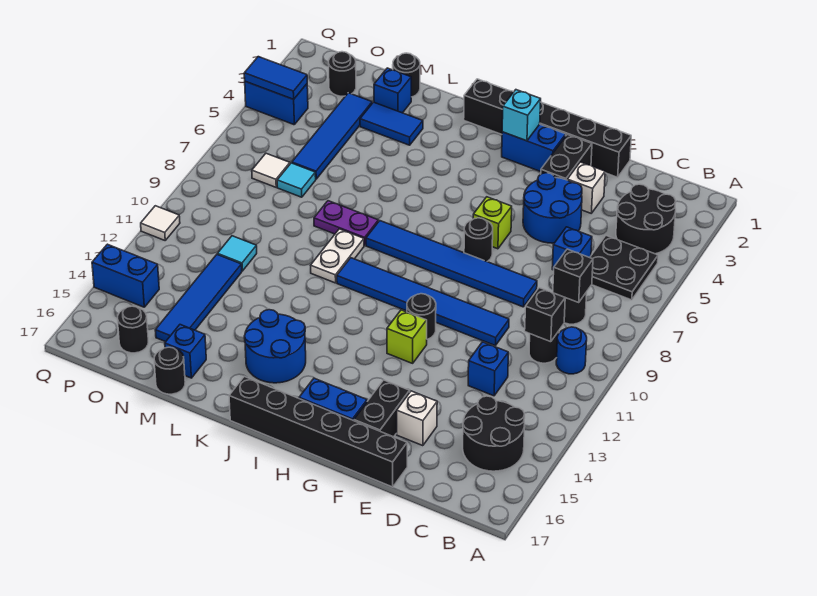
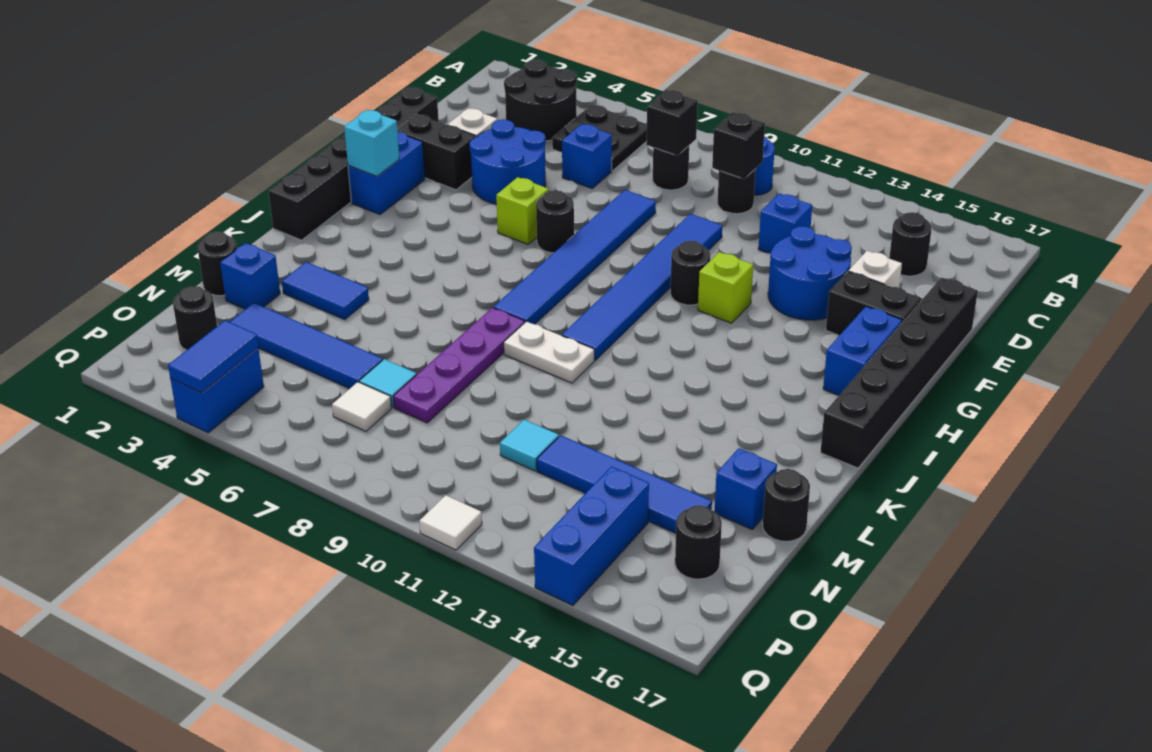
black round brick B14:C15 level 1 -> black round brick C15 level 1
blue round brick J14:K15 level 1 -> blue round brick E13:F14 level 1
purple plate K8:L8 level 1 -> purple plate K8:N8 level 1
blue tile L3:M3 level 1 -> blue tile L3:L4 level 1
blue brick P14:Q14 level 1 -> blue brick O14:Q14 level 1

